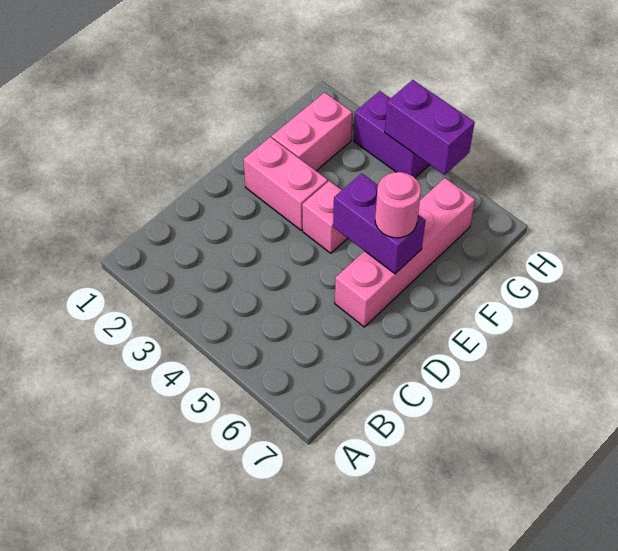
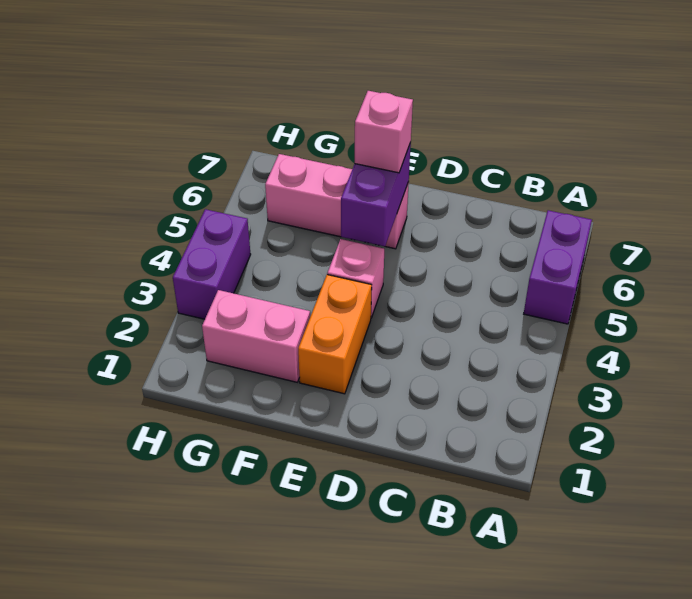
pink brick D6:G6 level 1 -> pink brick E6:G6 level 1
pink brick E2:E3 level 1 -> orange brick E2:E3 level 1
pink round brick E6 level 3 -> pink brick E6 level 3
purple brick H4:H5 level 2 -> purple brick A5:A6 level 1

